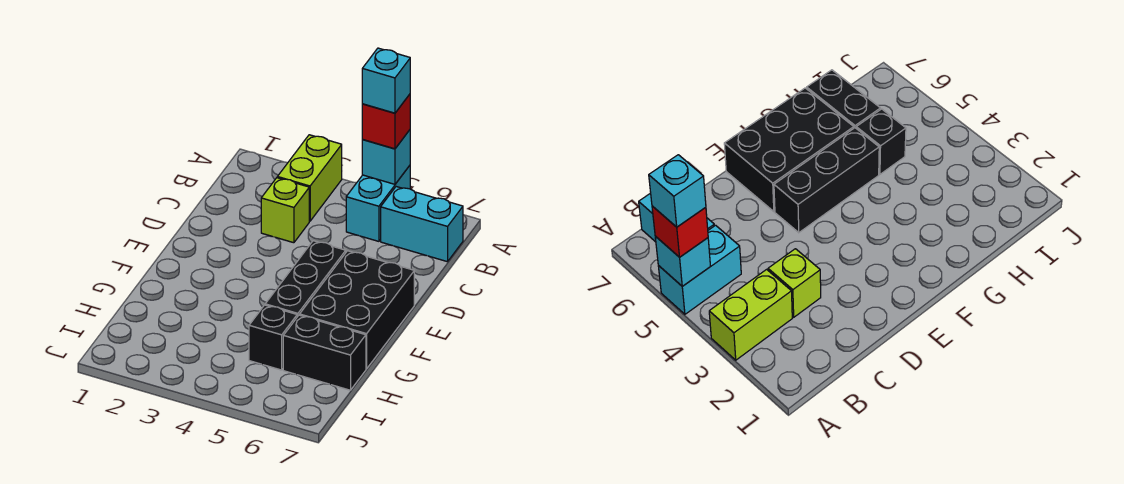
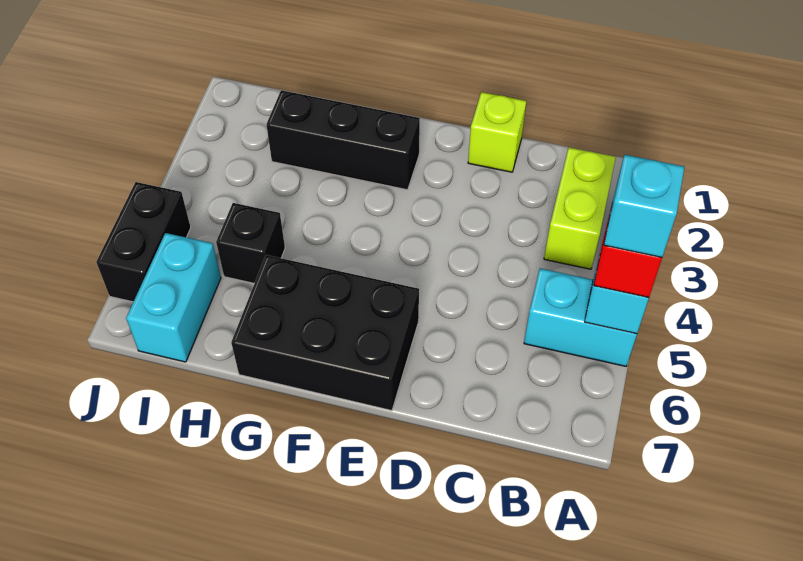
lime brick A3:B3 level 1 -> lime brick B2:B3 level 1
cyan brick B6:B7 level 1 -> cyan brick I6:I7 level 1
lime brick C3 level 1 -> lime brick D1 level 1
black brick E5:G5 level 1 -> black brick F2:H2 level 1
black brick H6:H7 level 1 -> black brick J5:J6 level 1

